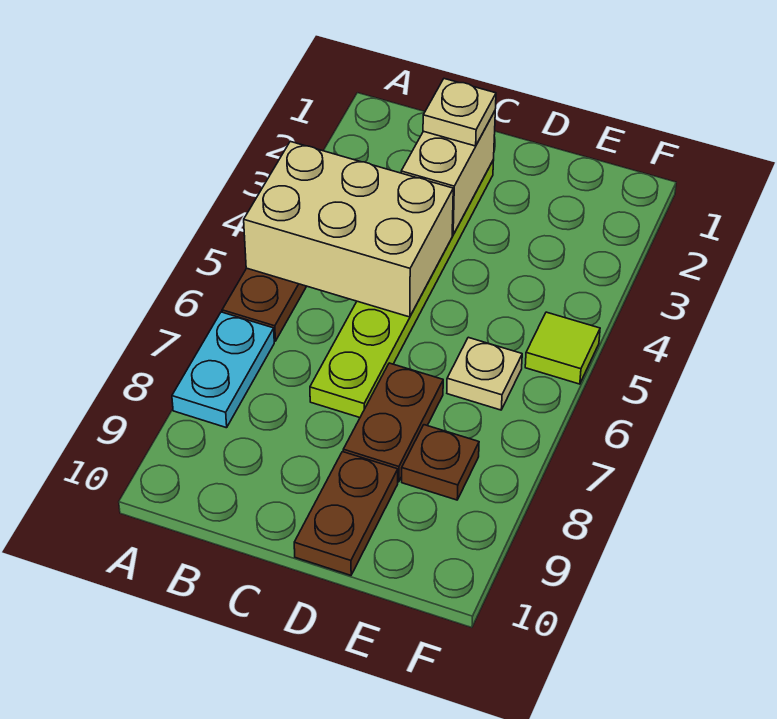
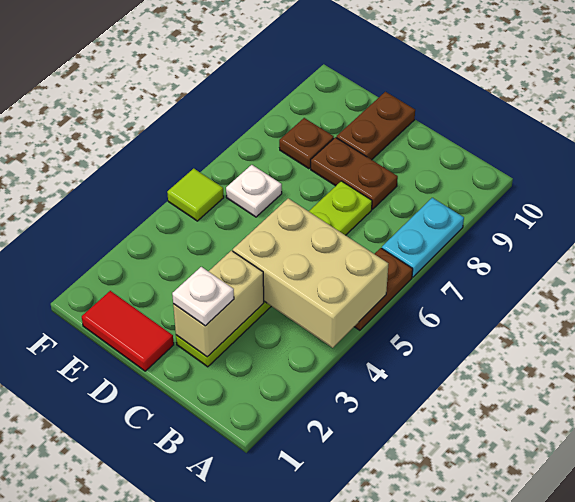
tan plate C2 level 3 -> white plate C2 level 3
none -> red tile D1:E1 level 1
brown plate D7:D8 level 1 -> brown plate C8:D8 level 1
tan plate E6 level 1 -> white plate E6 level 1

